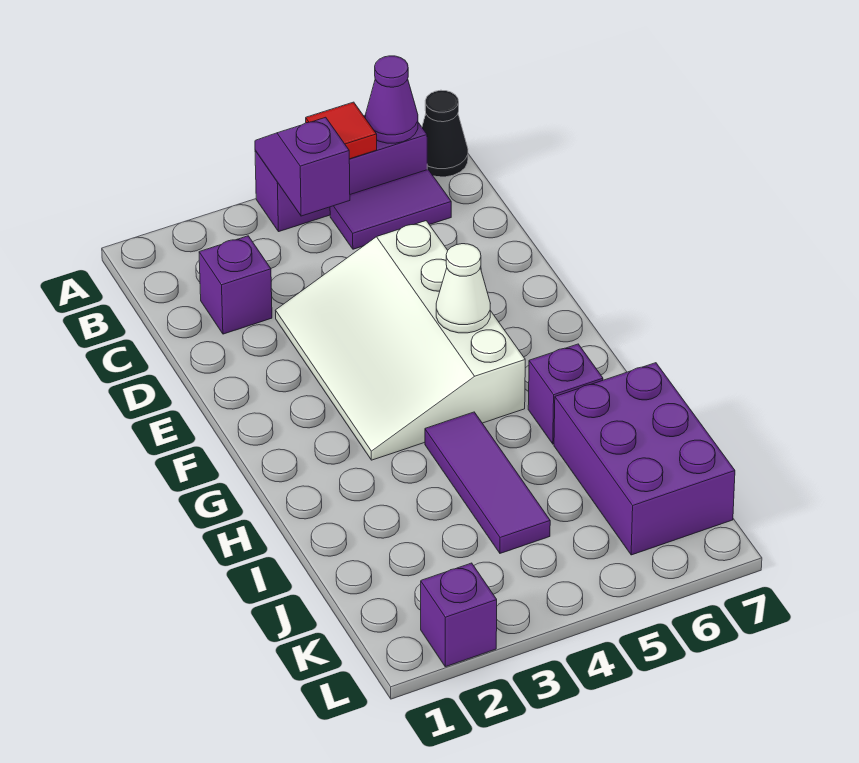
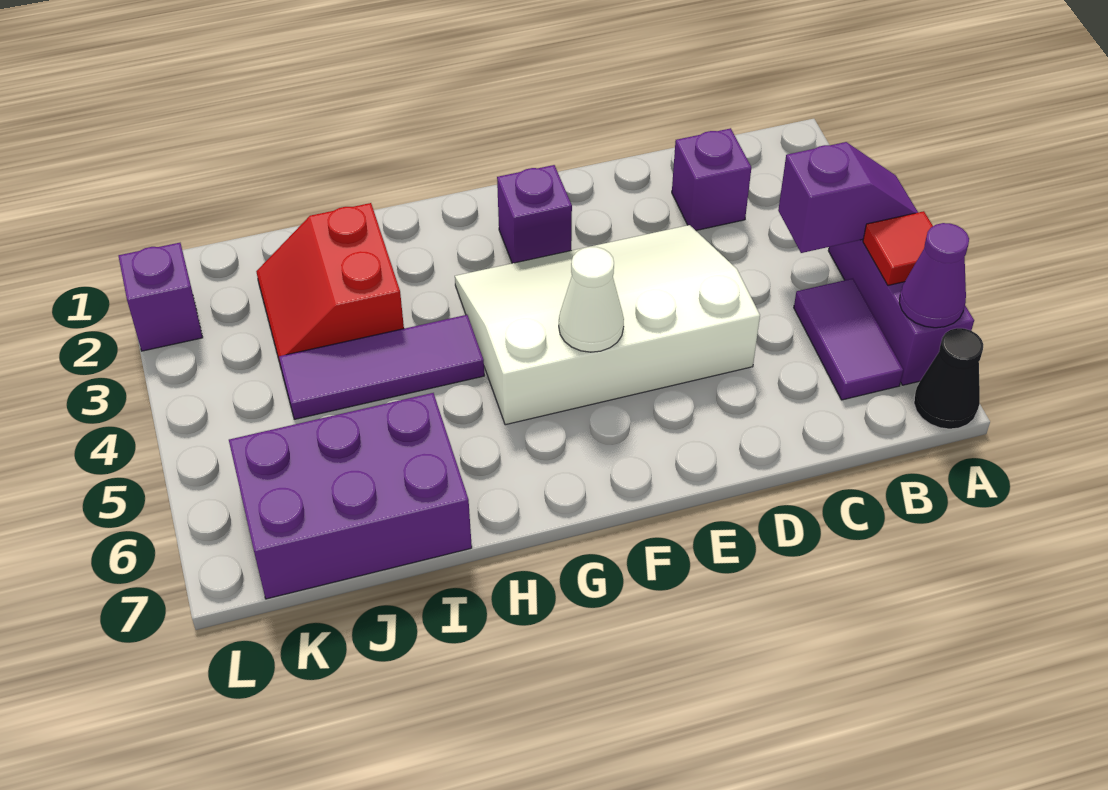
purple brick H6 level 1 -> purple brick F2 level 1
none -> red slope I2:J3 level 1 top I

